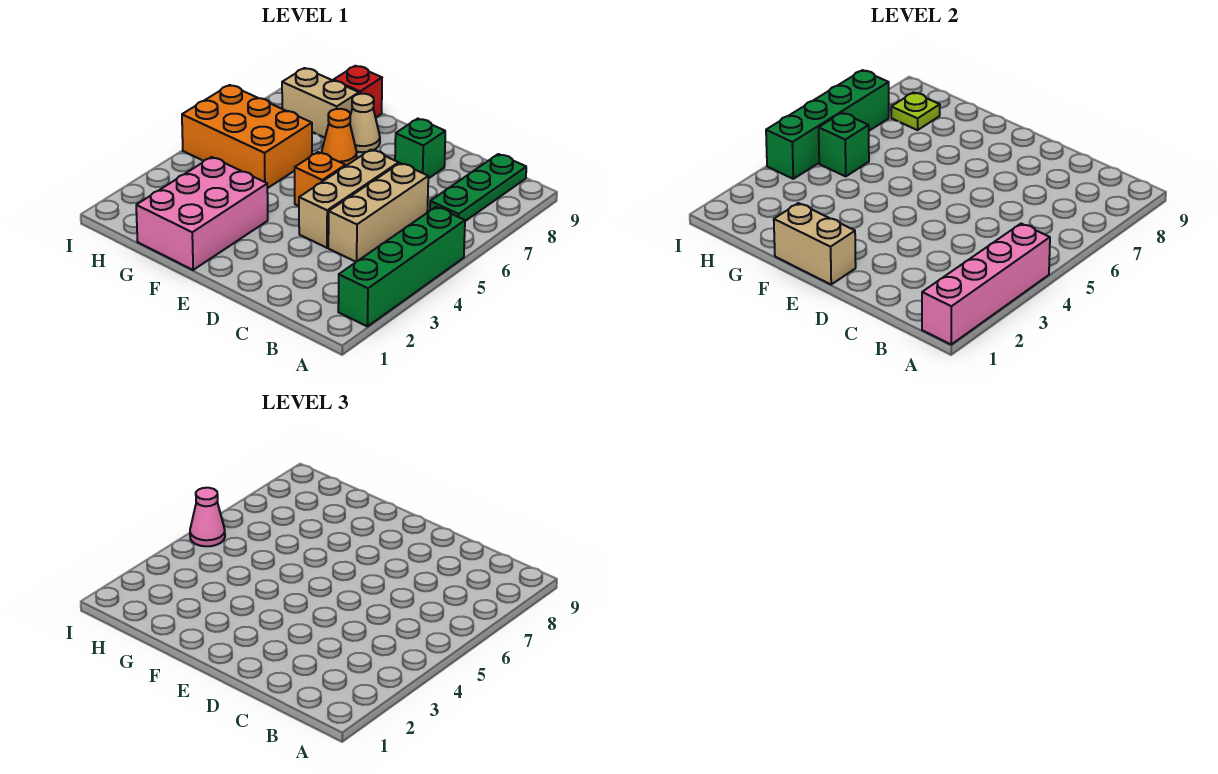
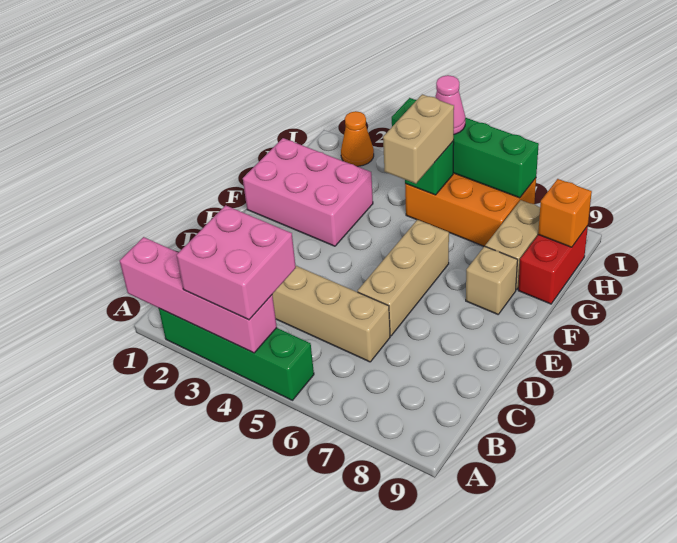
none -> pink brick A3:B4 level 3
green plate B7:B9 level 1 -> none
tan brick D4:D6 level 1 -> tan brick D6:F6 level 1
green brick D8 level 1 -> none
tan brick E1:F1 level 2 -> tan brick G5:H5 level 3
orange brick E5 level 1 -> orange brick H9 level 2
orange cone F7 level 1 -> orange cone I2 level 1
tan cone F8 level 1 -> tan brick F8 level 1
orange brick G5:I6 level 1 -> orange brick H5:I7 level 1
red brick G9 level 1 -> red brick G9:H9 level 1
lime plate H8 level 2 -> none

